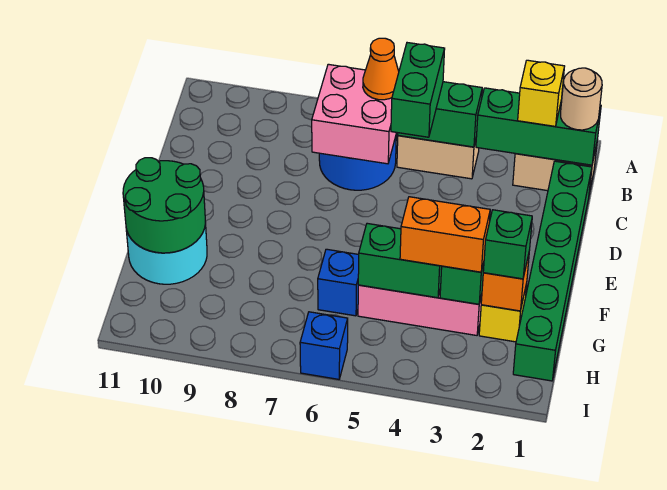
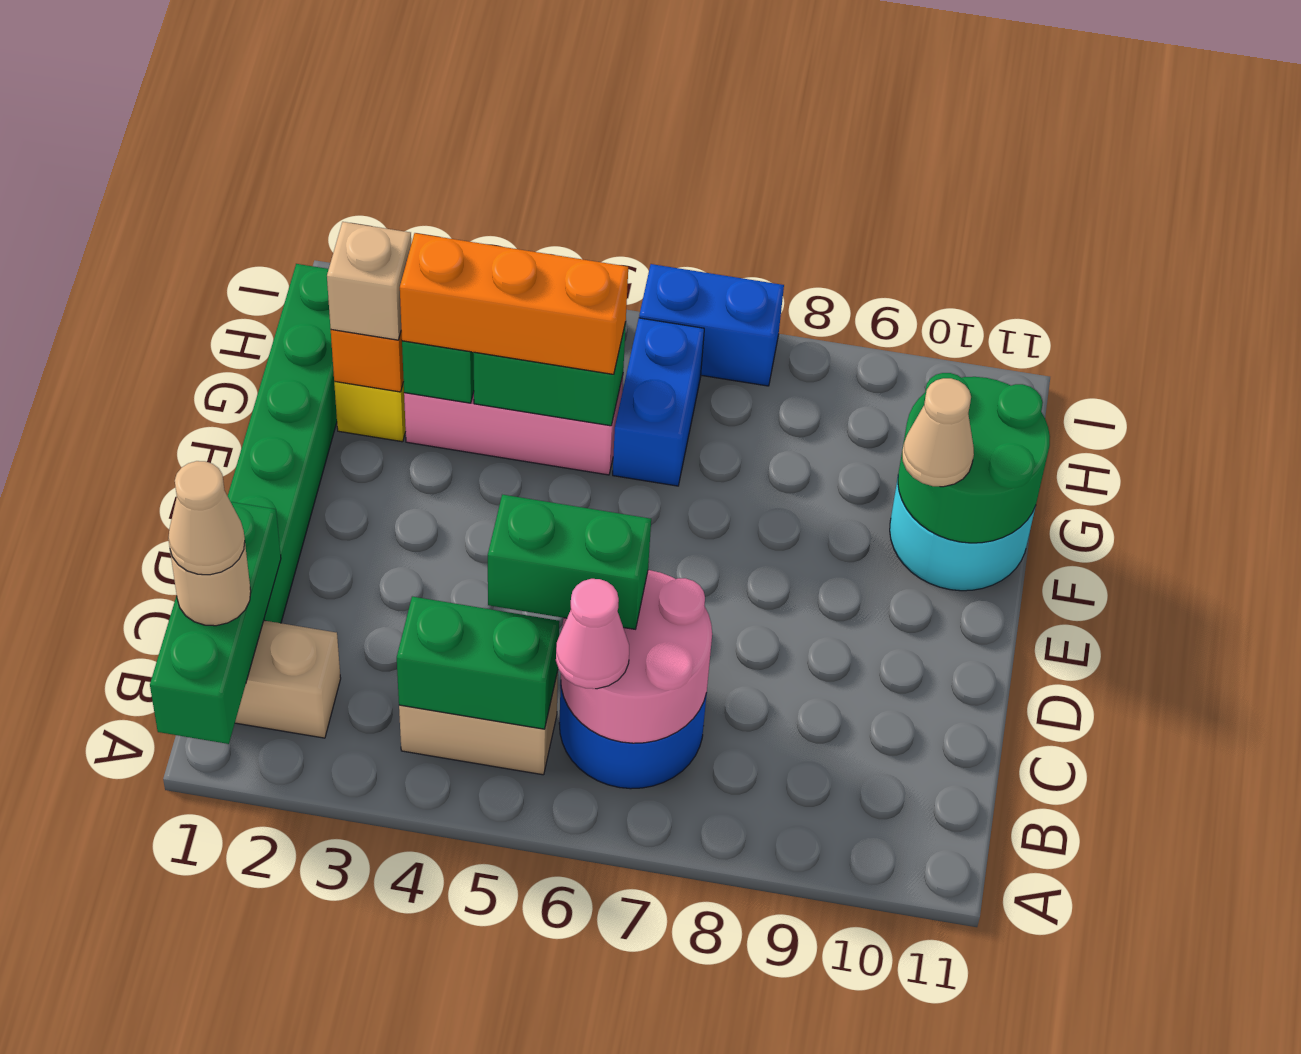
green brick B1:B3 level 2 -> green brick A1:C1 level 2
none -> tan cone B1 level 4
yellow brick B2 level 3 -> none
green brick B5:C5 level 3 -> green brick C5:C6 level 3
pink brick B6:C7 level 2 -> pink round brick B6:C7 level 2
orange cone B6 level 3 -> pink cone B6 level 3
none -> tan cone F10 level 3
green brick G2 level 3 -> tan brick G2 level 3
orange brick G3:G4 level 3 -> orange brick G3:G5 level 3
blue brick G6 level 1 -> blue brick G6:H6 level 1
blue brick I6 level 1 -> blue brick I6:I7 level 1

